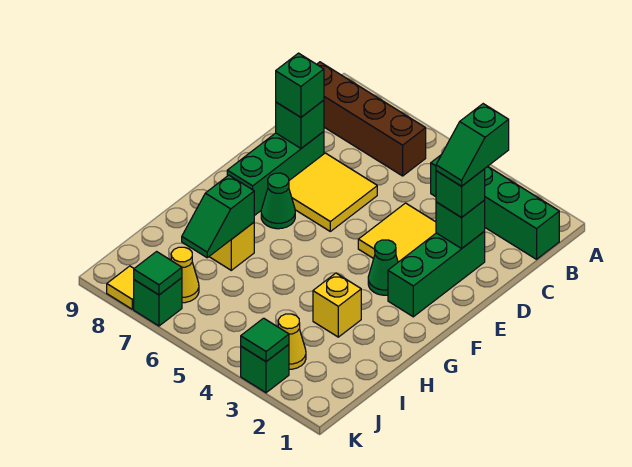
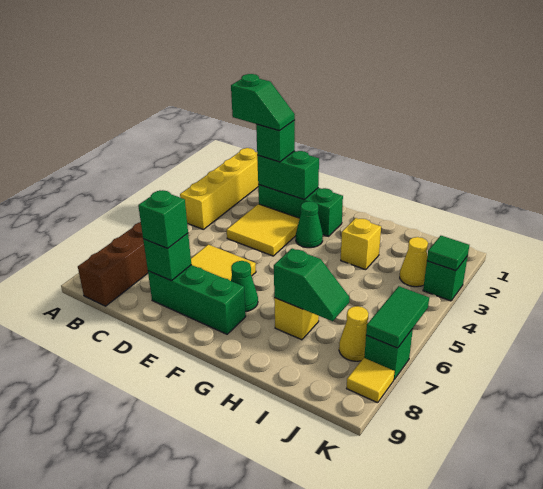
green brick B1:B4 level 1 -> yellow brick B1:B4 level 1
green brick D2 level 2 -> green brick D2:E2 level 2
green tile K7 level 2 -> green tile K6:K7 level 2

